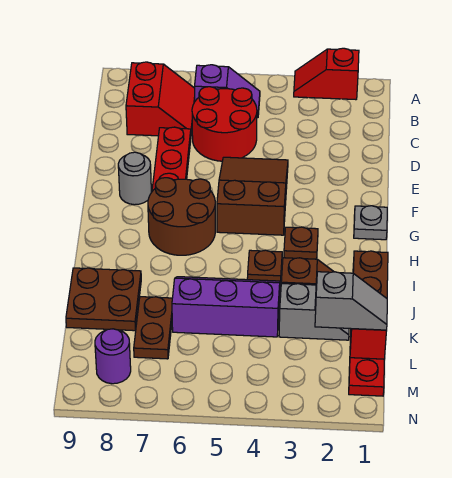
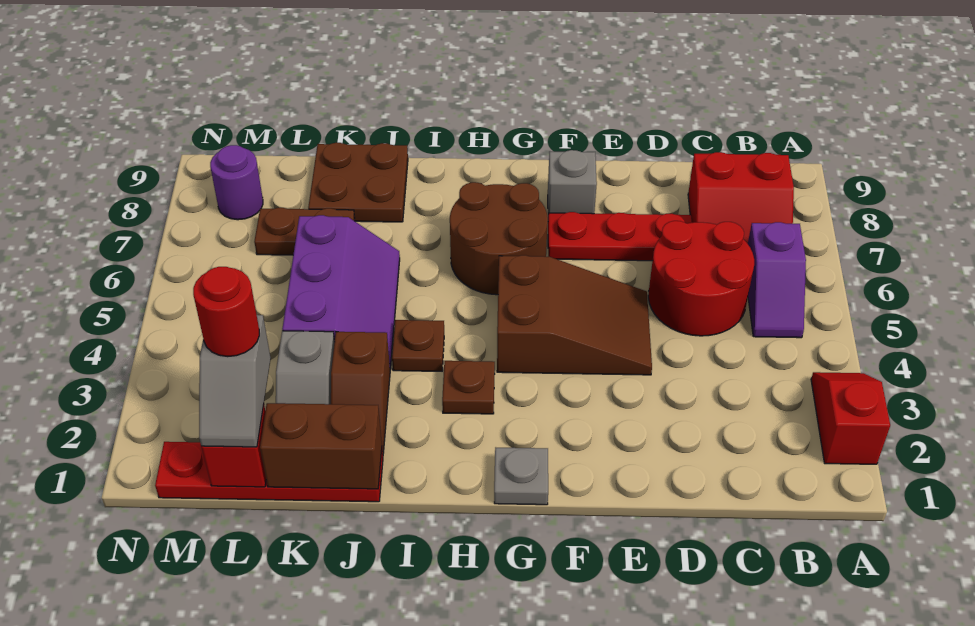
grey round brick F8 level 1 -> grey brick F8 level 1
none -> red round brick L2 level 4

